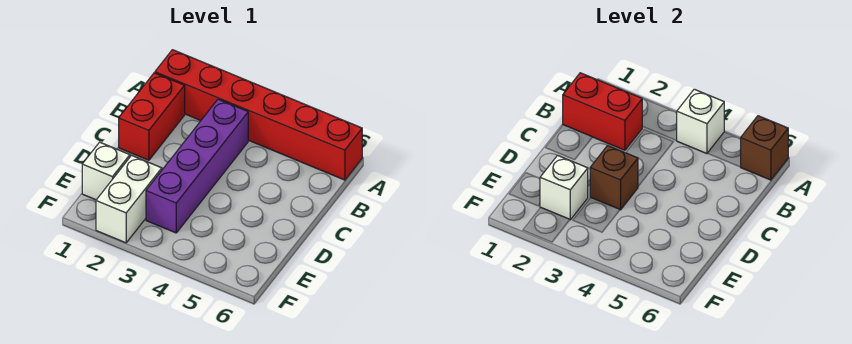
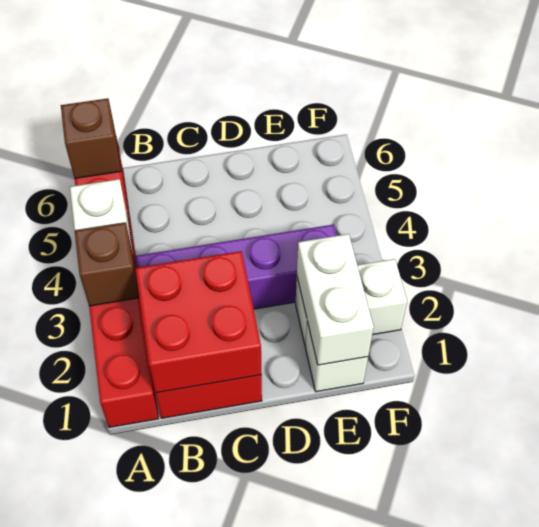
red brick B1:B2 level 2 -> red brick B1:C2 level 2
brown brick D3 level 2 -> brown brick A3 level 2
white brick E2 level 2 -> white brick E1:E2 level 2

